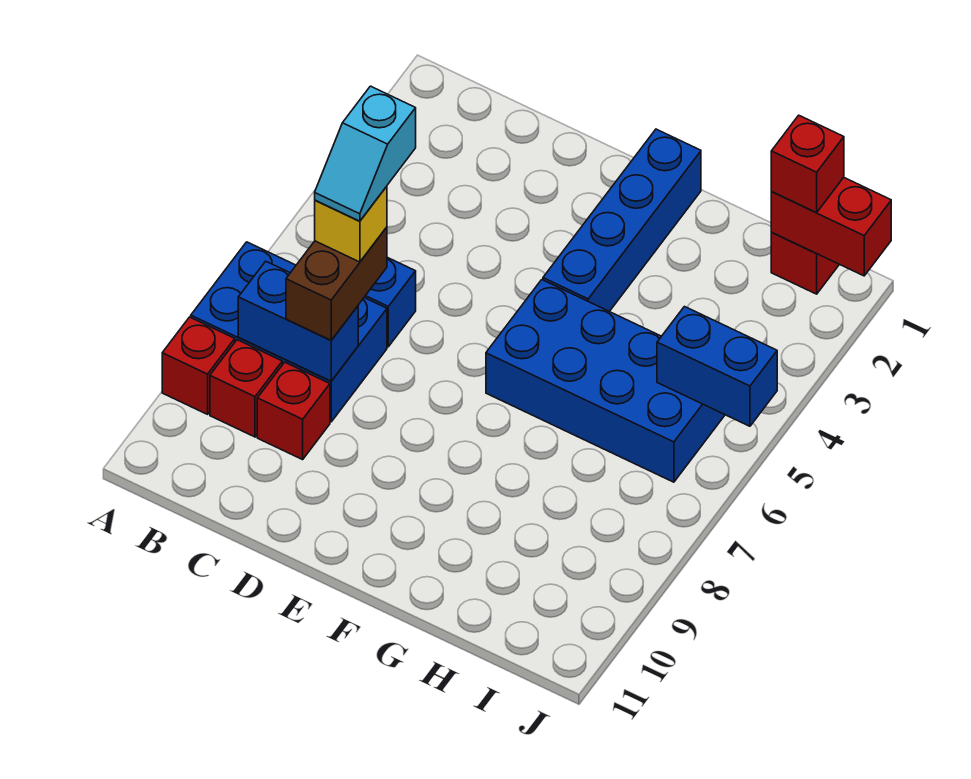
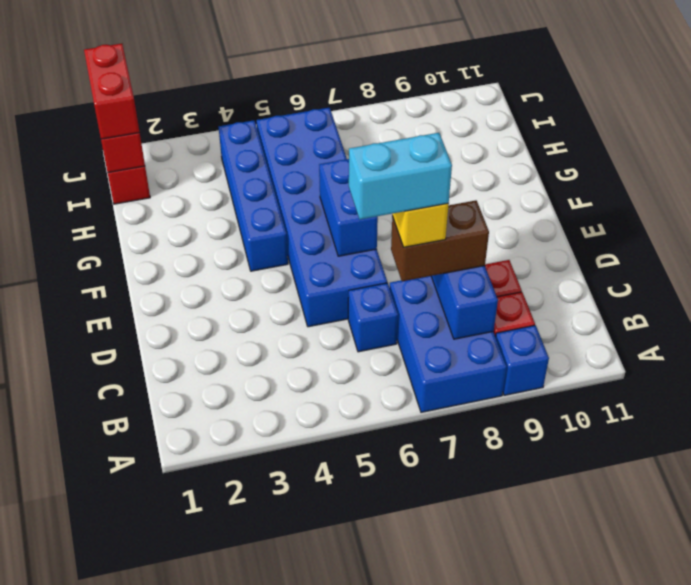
red brick A9 level 1 -> blue brick A9 level 1
cyan slope C6:C7 level 5 top 6 -> cyan brick C6:C7 level 5
blue brick F1:F4 level 1 -> blue brick F4:I4 level 1
blue brick F5:I6 level 1 -> blue brick D5:I6 level 1
red brick I1 level 3 -> red brick I1:J1 level 3
blue brick I5:J5 level 2 -> blue brick E6:F6 level 2

